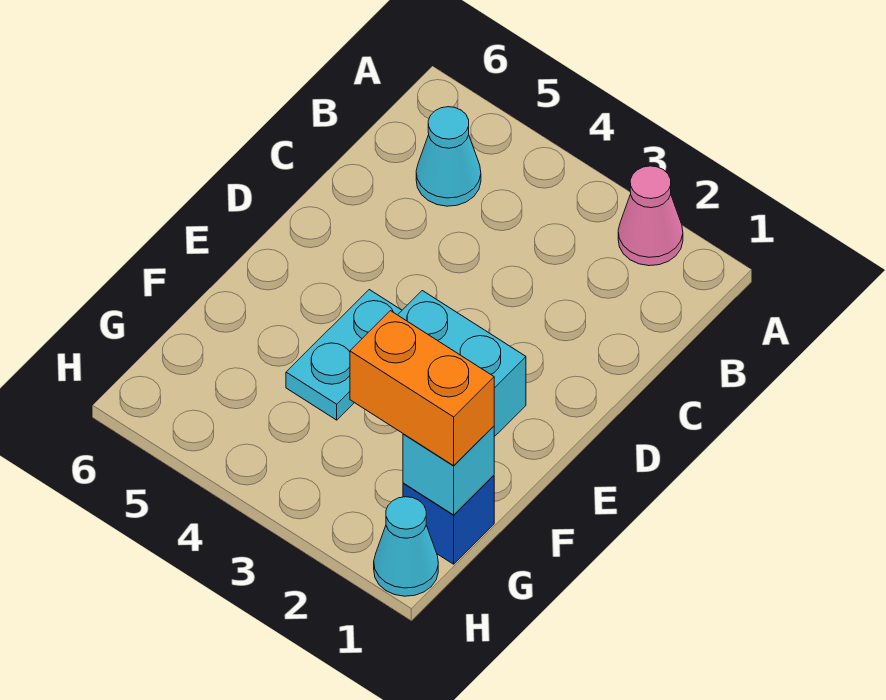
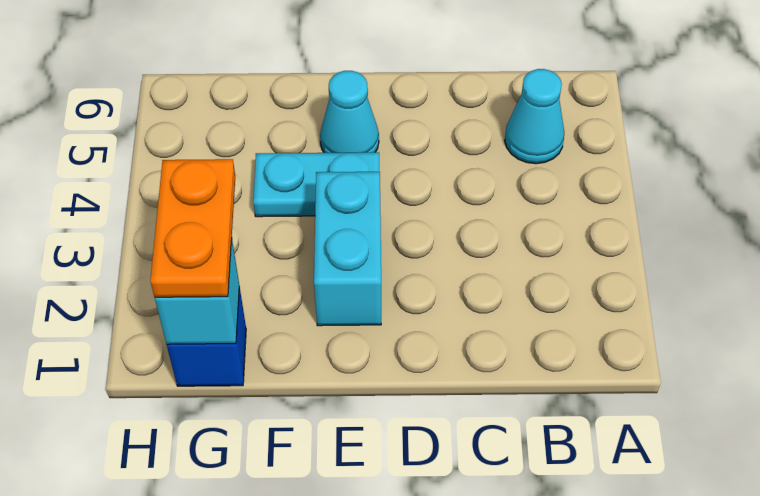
pink cone A2 level 1 -> none
orange brick G1:G2 level 3 -> orange plate G1:G2 level 3
cyan cone H1 level 1 -> cyan cone E5 level 1

